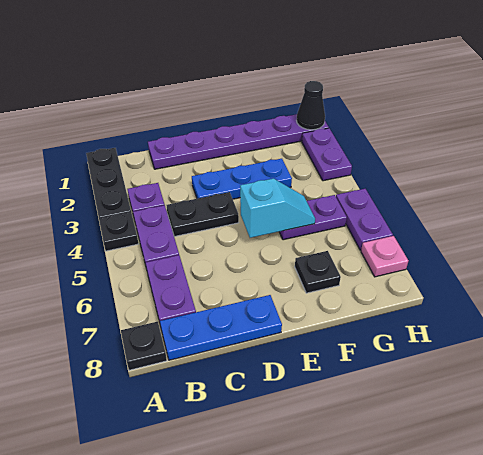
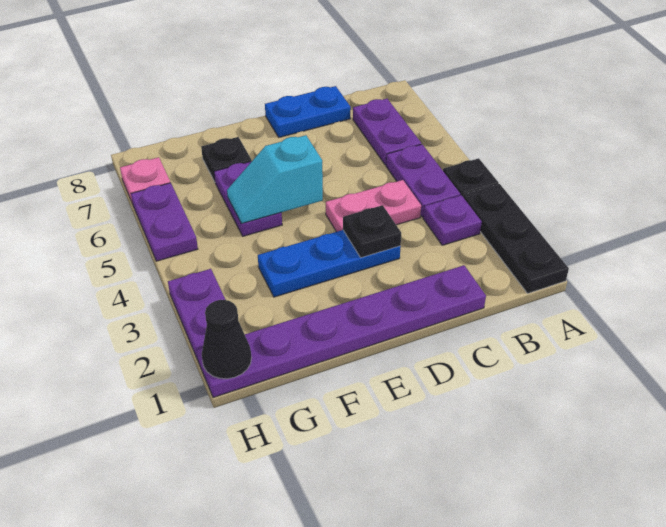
black plate A8 level 1 -> black plate D3 level 2
blue plate B8:D8 level 1 -> blue plate C8:D8 level 1
black plate C4:D4 level 1 -> pink plate C4:D4 level 1
purple plate F5:G5 level 1 -> purple plate F5:F6 level 1

